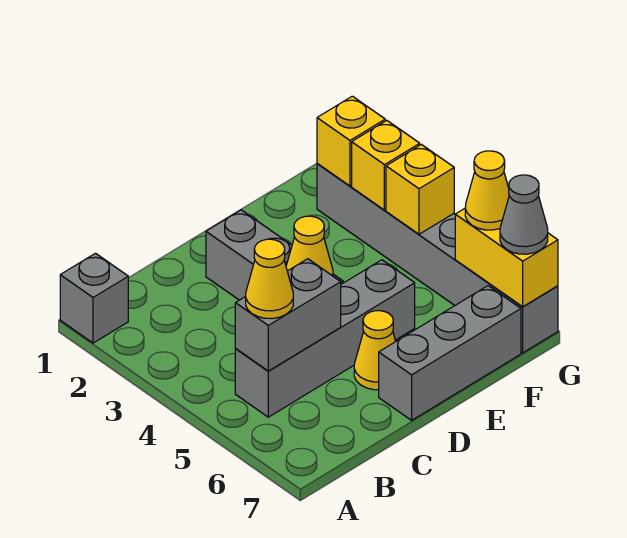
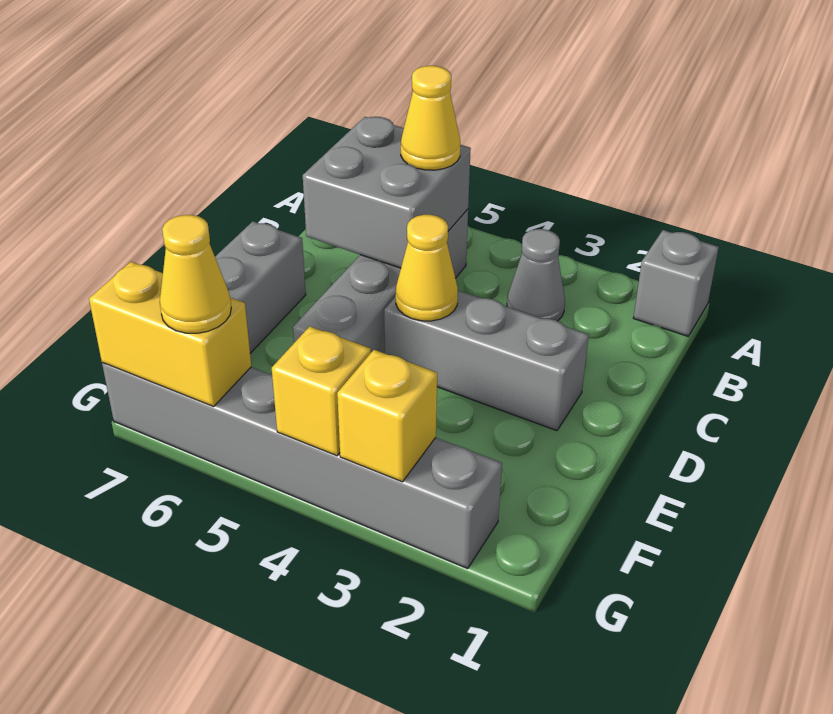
grey brick B5:C5 level 2 -> grey brick B5:C6 level 2
yellow cone D6 level 1 -> none
yellow brick G2 level 2 -> none
grey cone G7 level 3 -> grey cone B3 level 1

